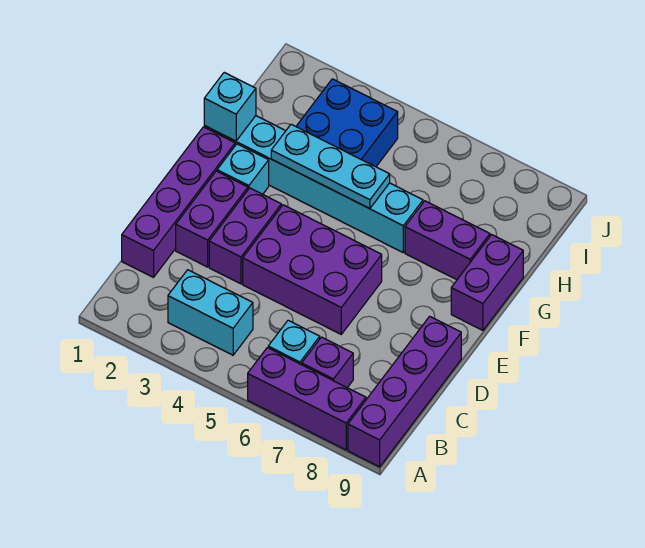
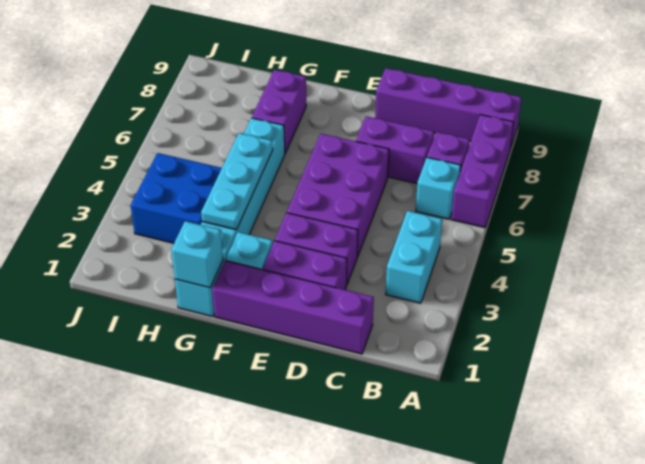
purple brick F9:G9 level 1 -> purple brick C7:D7 level 1

